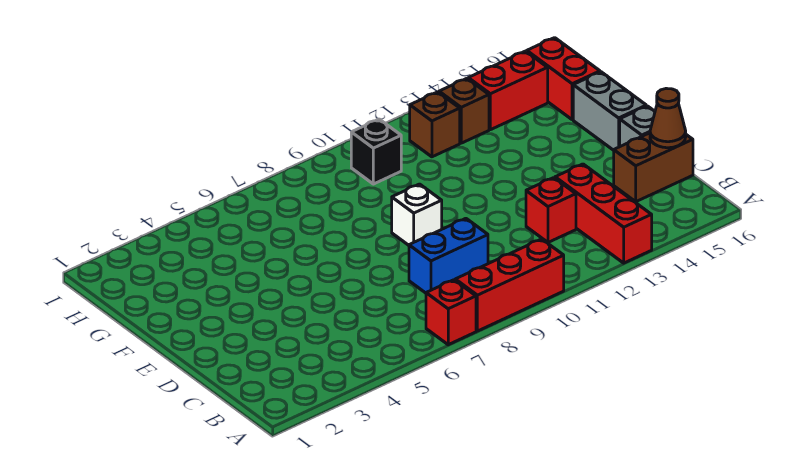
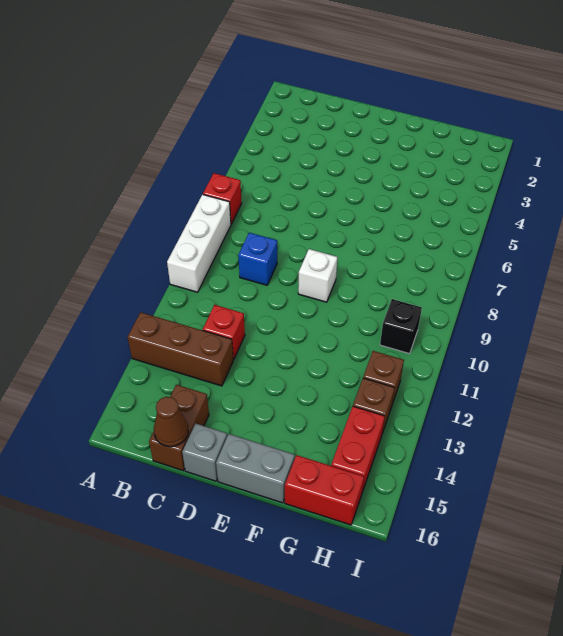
red brick A8:A10 level 1 -> white brick A8:A10 level 1
red brick A13:C13 level 1 -> brown brick A13:C13 level 1
blue brick C8:C9 level 1 -> blue brick C9 level 1

